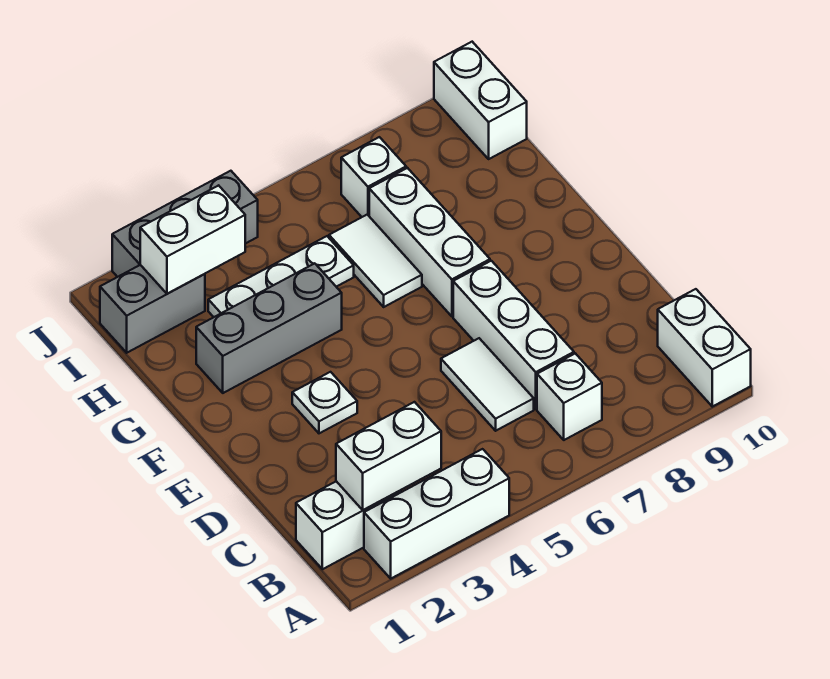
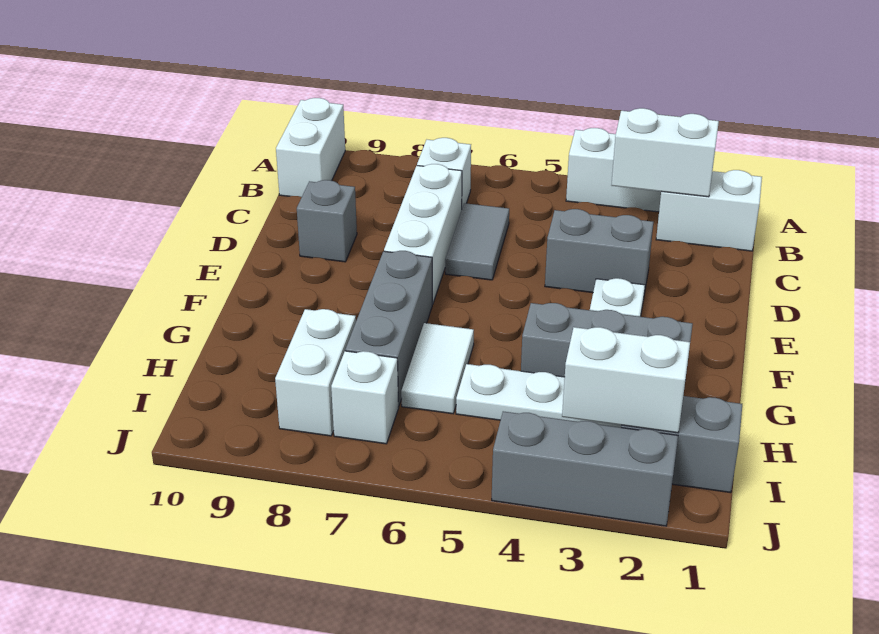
white tile C6:D6 level 1 -> grey tile C6:D6 level 1
none -> grey brick D3:D4 level 1
none -> grey brick D9 level 1
white brick F7:H7 level 1 -> grey brick F7:H7 level 1
white brick I10:J10 level 1 -> white brick H8:I8 level 1

